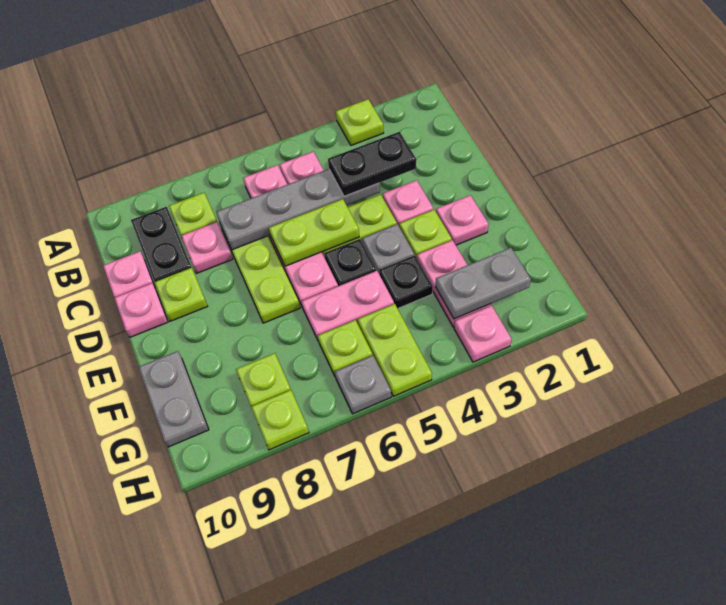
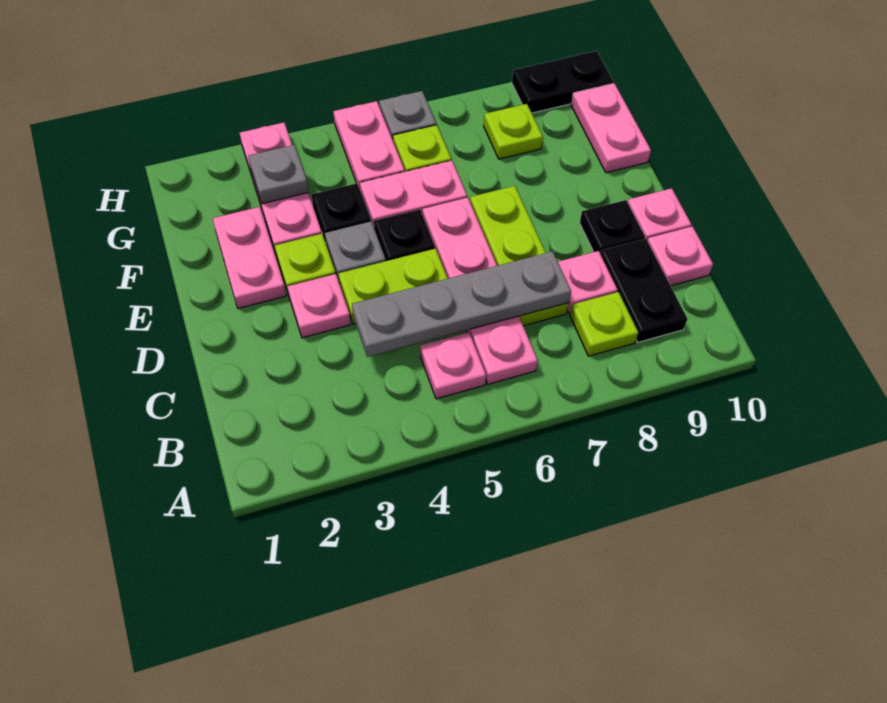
lime plate A3 level 1 -> none
black plate C3:C4 level 3 -> black plate H9:H10 level 1
lime plate D5:D6 level 2 -> none
lime plate D9 level 1 -> black plate D9 level 1
pink plate E2 level 1 -> pink plate E2:F2 level 1
grey plate F10:G10 level 1 -> pink plate F10:G10 level 1
grey plate G2:G3 level 2 -> grey plate G3 level 2
lime plate G5:H5 level 1 -> pink plate G5:H5 level 1
lime plate H8 level 1 -> none

